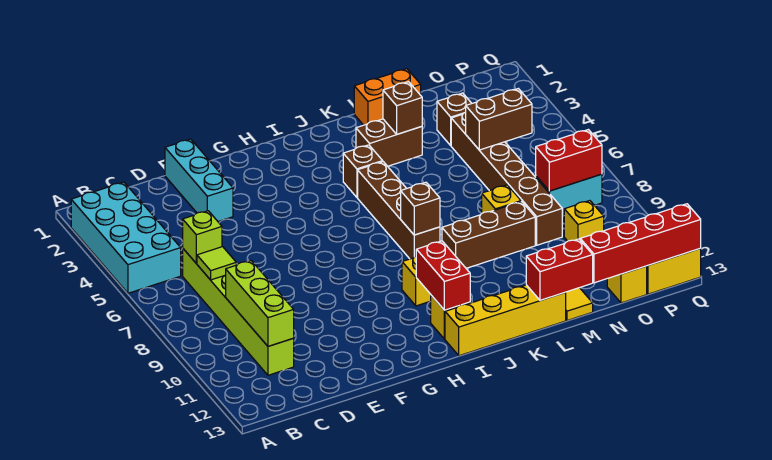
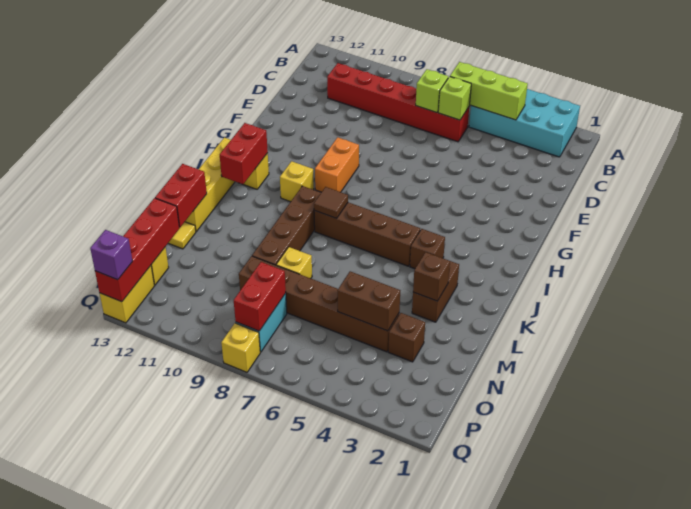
lime brick C6:C11 level 1 -> red brick C6:C11 level 1
lime tile C7 level 2 -> lime brick C7 level 2
lime brick C9:C11 level 2 -> lime brick B4:B6 level 2
cyan brick E1:E3 level 1 -> none
red brick I11:I12 level 2 -> red brick I12:J12 level 2
brown brick J8 level 2 -> brown tile J8 level 2
brown brick K9:M9 level 1 -> brown brick J9:M9 level 1
orange brick L1:M1 level 1 -> orange brick G9:H9 level 1
brown brick N5:O5 level 2 -> brown brick N4:N5 level 2
yellow brick O10 level 1 -> yellow brick Q8 level 1
none -> purple brick Q13 level 3

